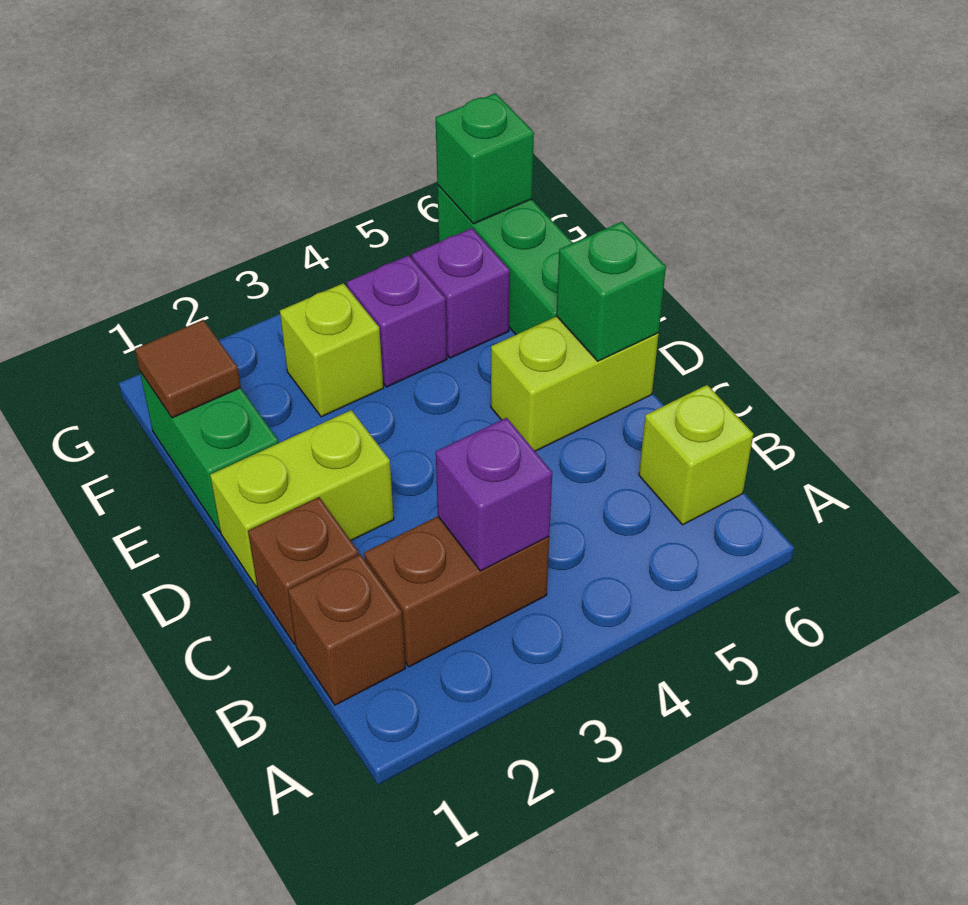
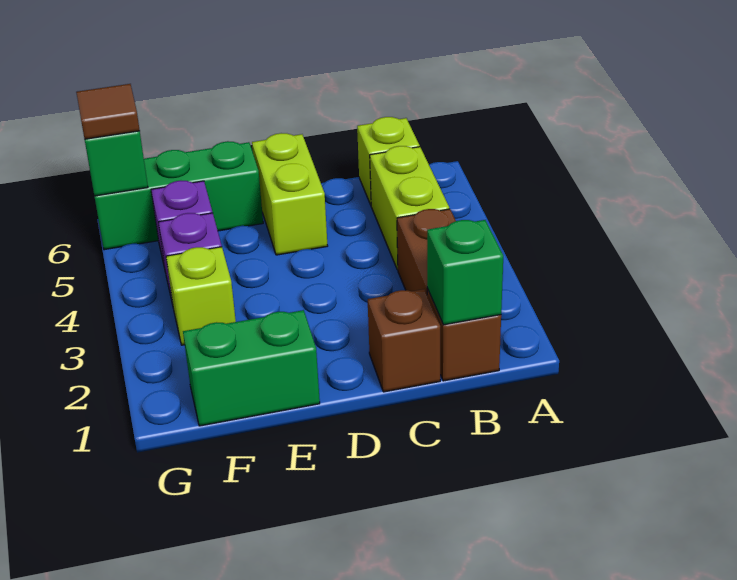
purple brick B3 level 2 -> none
lime brick D1:D2 level 1 -> lime brick B4:B5 level 1
green brick D6 level 2 -> green brick B1 level 2
brown tile F1 level 2 -> brown tile G6 level 3

